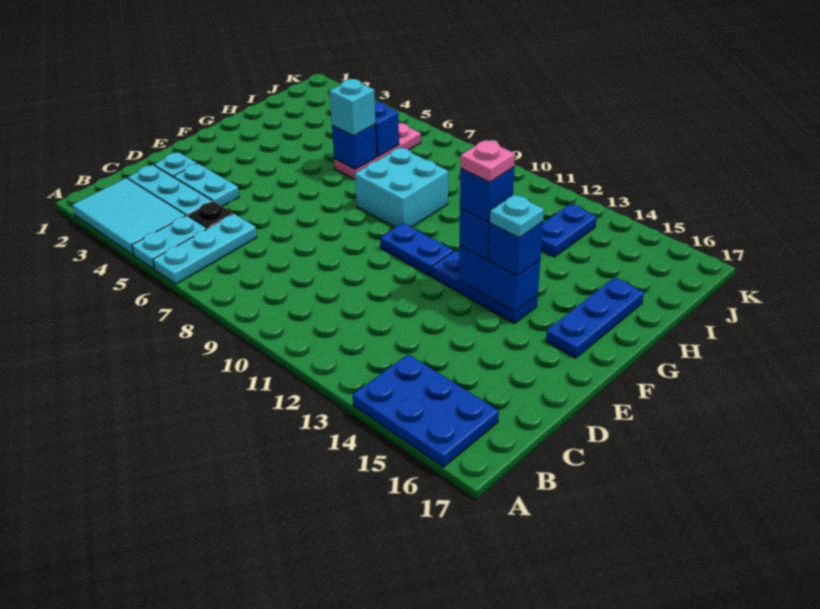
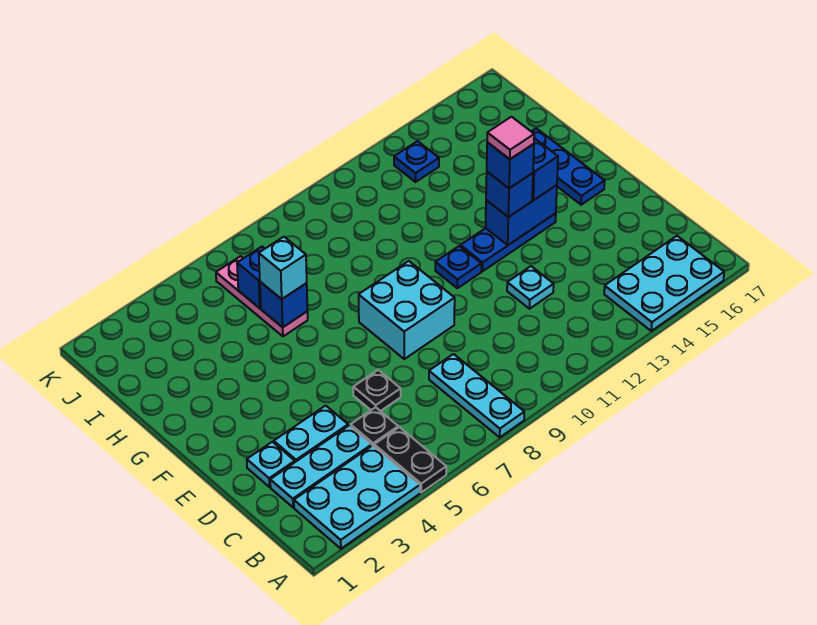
cyan tile A2:B4 level 1 -> cyan plate A2:B4 level 1
cyan plate A5:B5 level 1 -> black plate A5:B5 level 1
cyan plate A6:C6 level 1 -> cyan plate A8:C8 level 1
blue plate A14:B16 level 1 -> cyan plate A14:B16 level 1
none -> black plate D6 level 1
blue plate F10:F11 level 1 -> blue plate F11 level 1
pink plate F13 level 5 -> pink tile F13 level 5
cyan plate F14 level 4 -> cyan plate D12 level 1
cyan brick G8:H9 level 1 -> cyan brick E8:F9 level 1
blue plate I13:J13 level 1 -> blue plate J13 level 1

